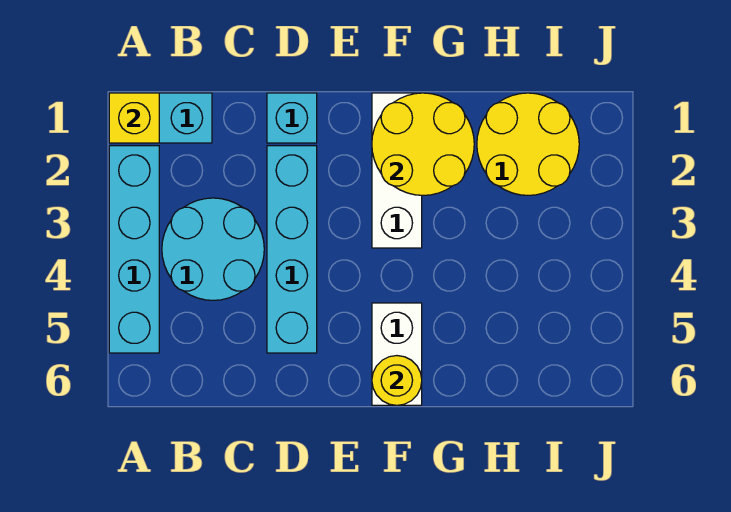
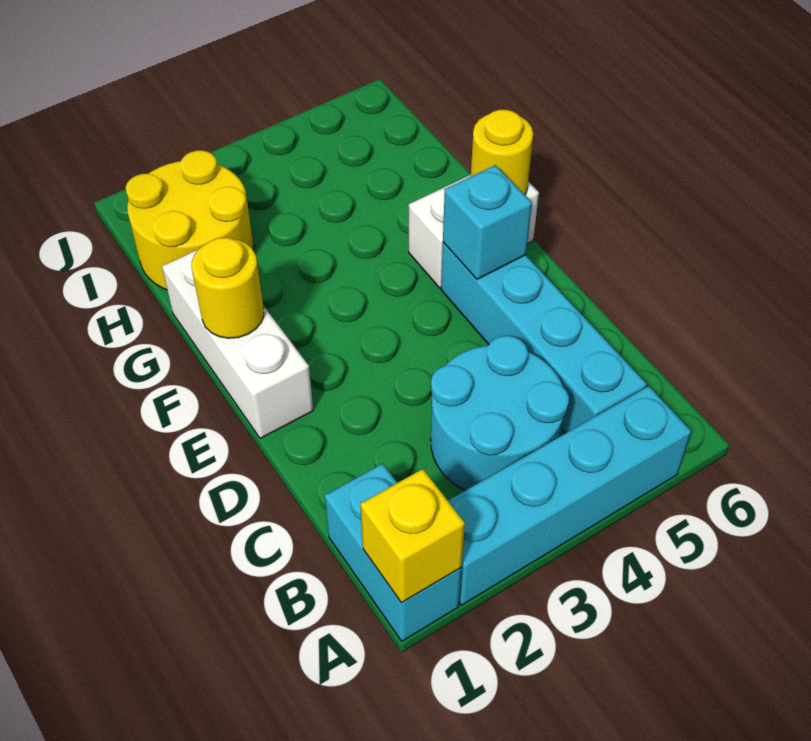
cyan brick D1 level 1 -> cyan brick E5 level 2
cyan brick D2:D5 level 1 -> cyan brick B5:E5 level 1
white brick F1:F3 level 1 -> white brick E1:G1 level 1
yellow round brick F1:G2 level 2 -> yellow round brick F1 level 2

